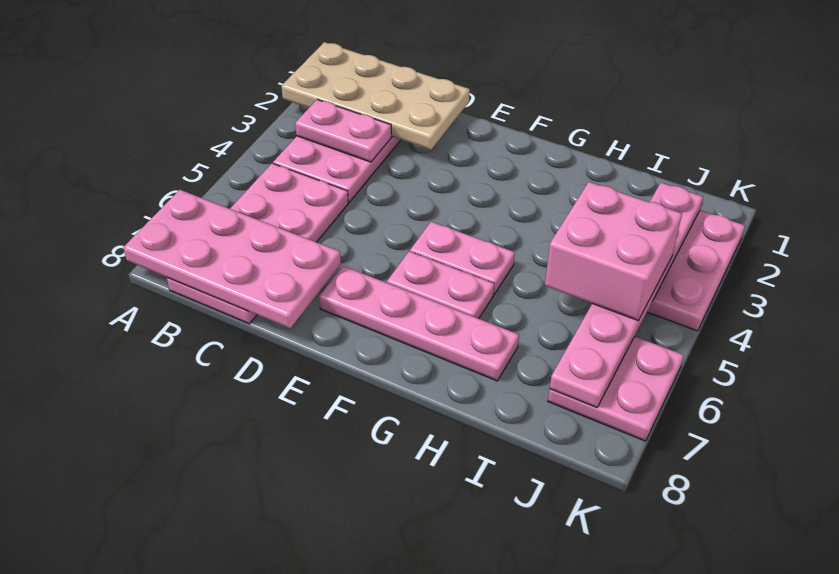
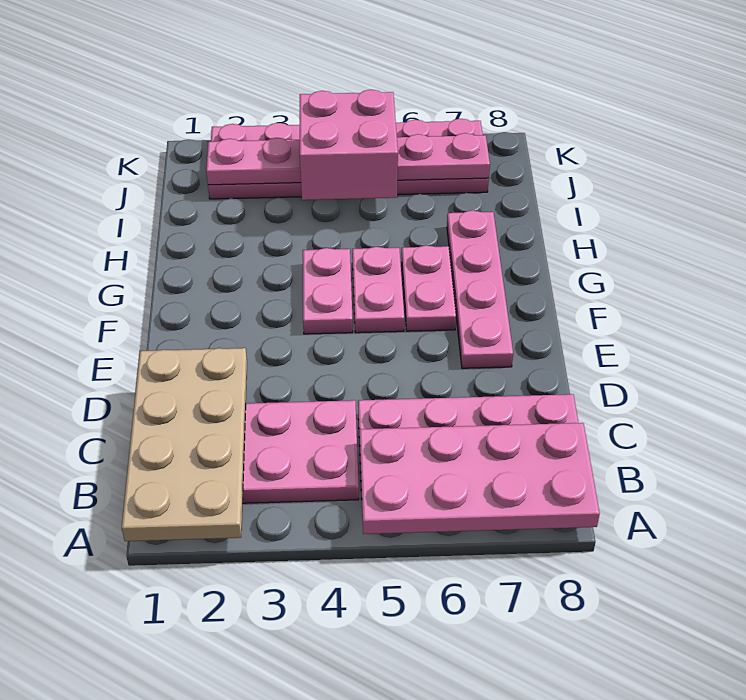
pink plate A7:D8 level 2 -> pink plate A5:B8 level 2
pink plate B3:C3 level 2 -> pink plate F4:G4 level 1

